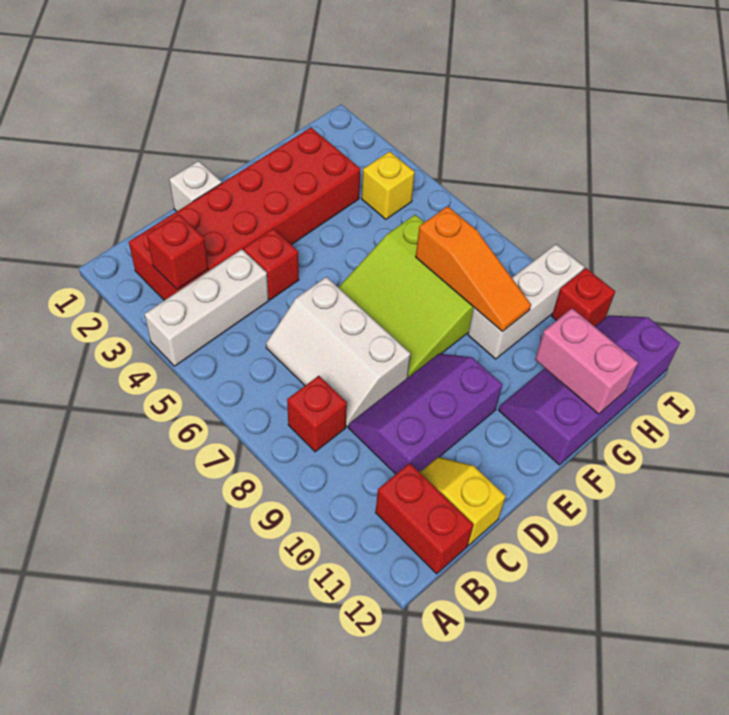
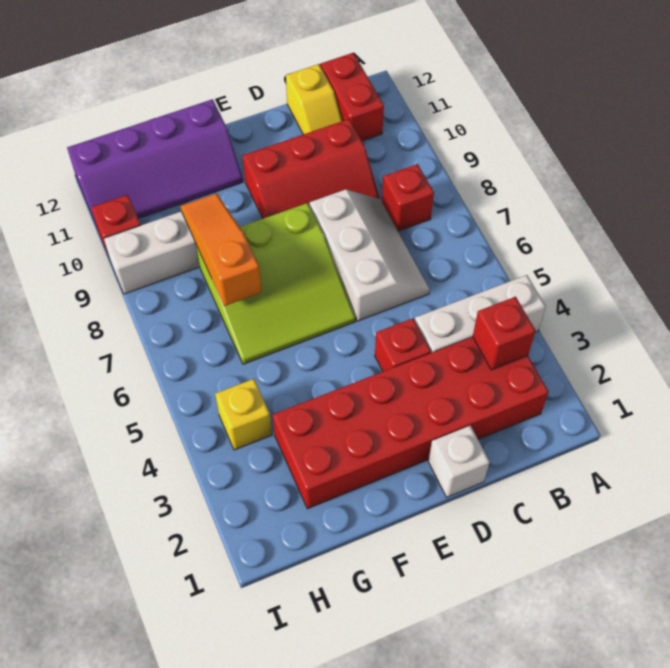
purple slope C9:E10 level 1 top 10 -> red slope C9:E10 level 1 top 10
lime slope E6:G8 level 1 top G -> lime slope E6:G8 level 1 top 8
pink brick G11:G12 level 2 -> none

